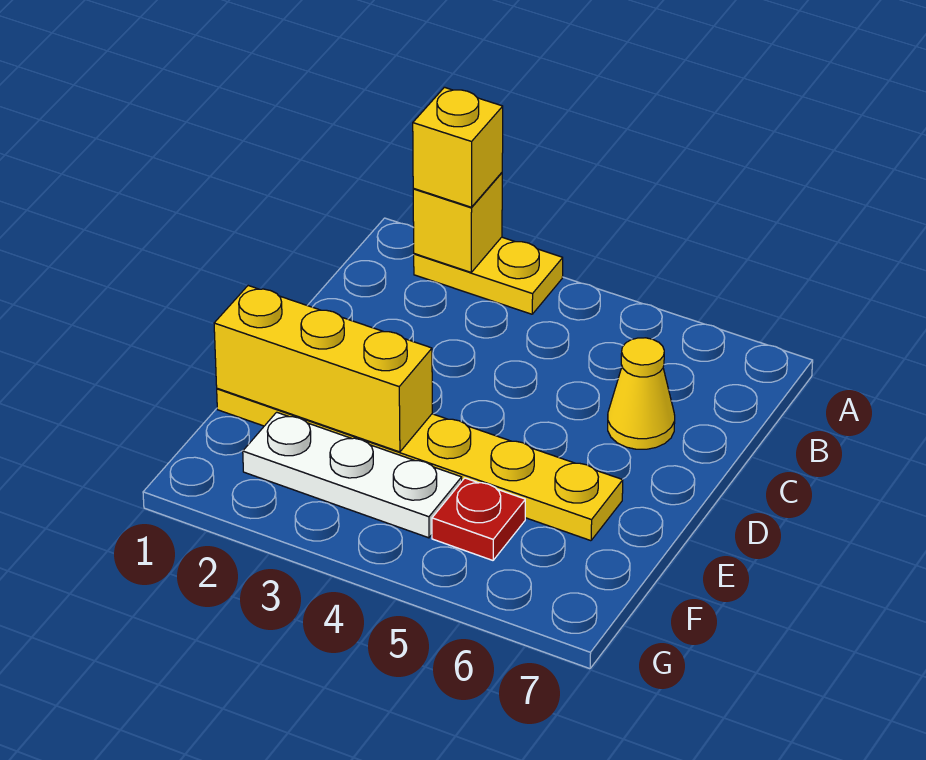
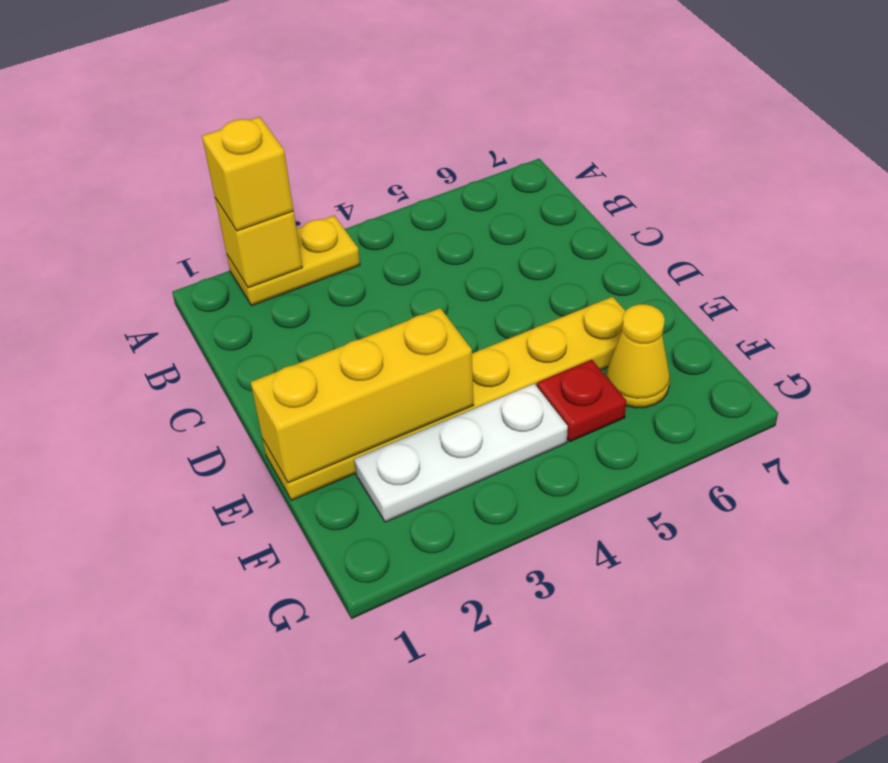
yellow cone C6 level 1 -> yellow cone F6 level 1

